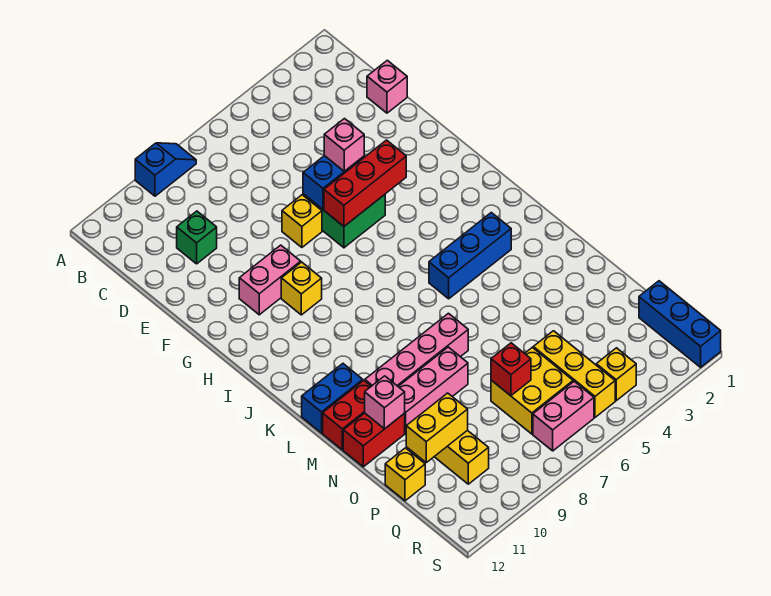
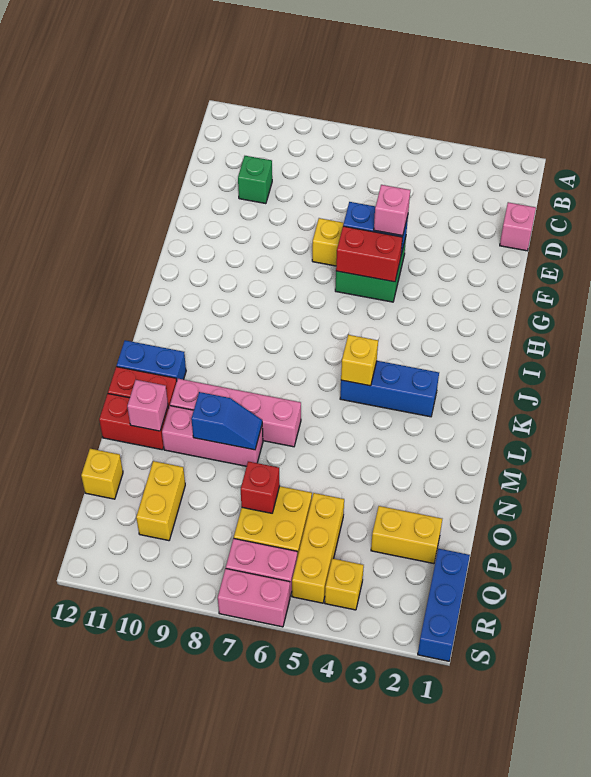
blue slope A8:A9 level 1 top 9 -> blue slope N8:N9 level 2 top 9
red brick G4:G6 level 2 -> red brick G5:G6 level 2
pink brick G9:G10 level 1 -> pink brick S6:S7 level 1
yellow brick H9 level 1 -> yellow brick K5 level 2
yellow brick P10:P11 level 2 -> yellow brick P2:P3 level 1

